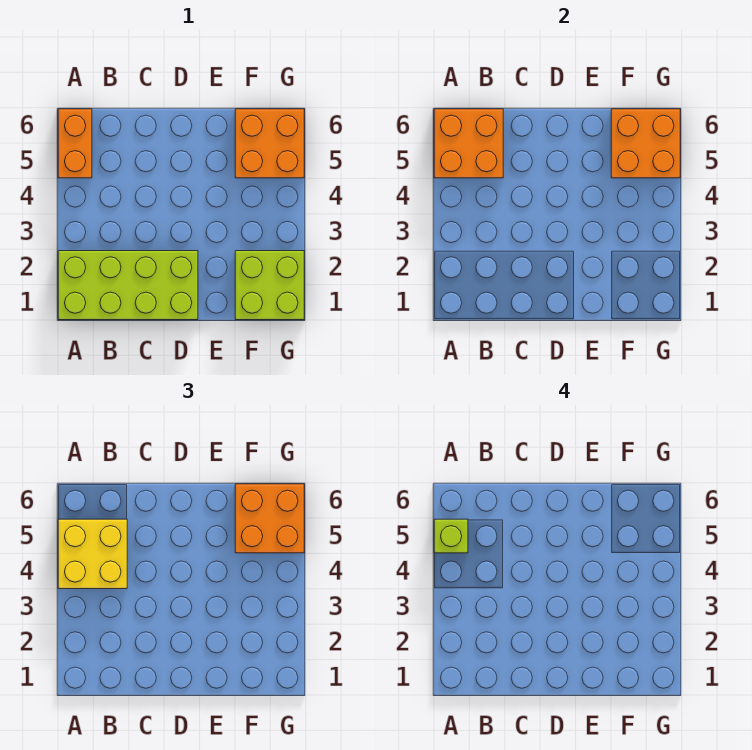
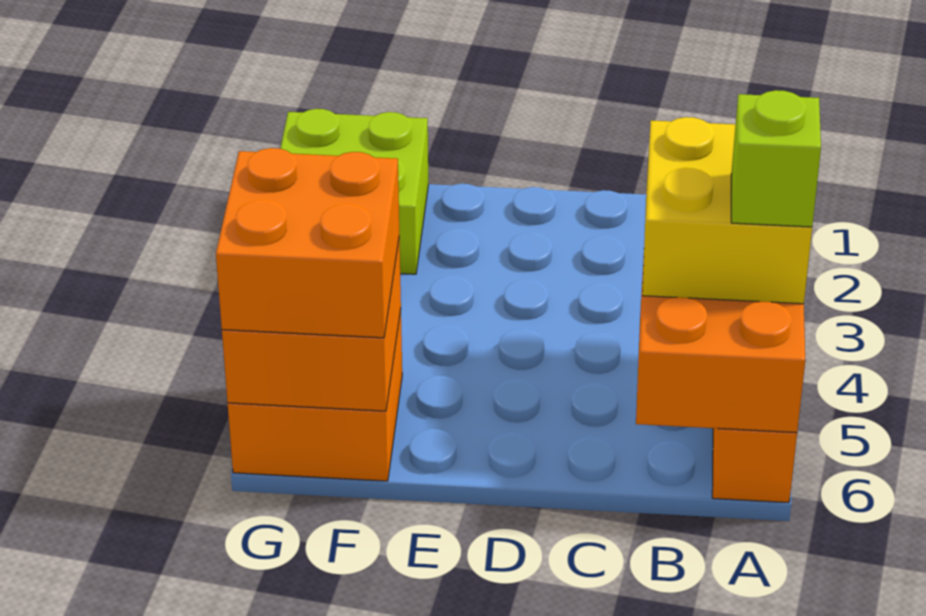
lime brick A1:D2 level 1 -> none

